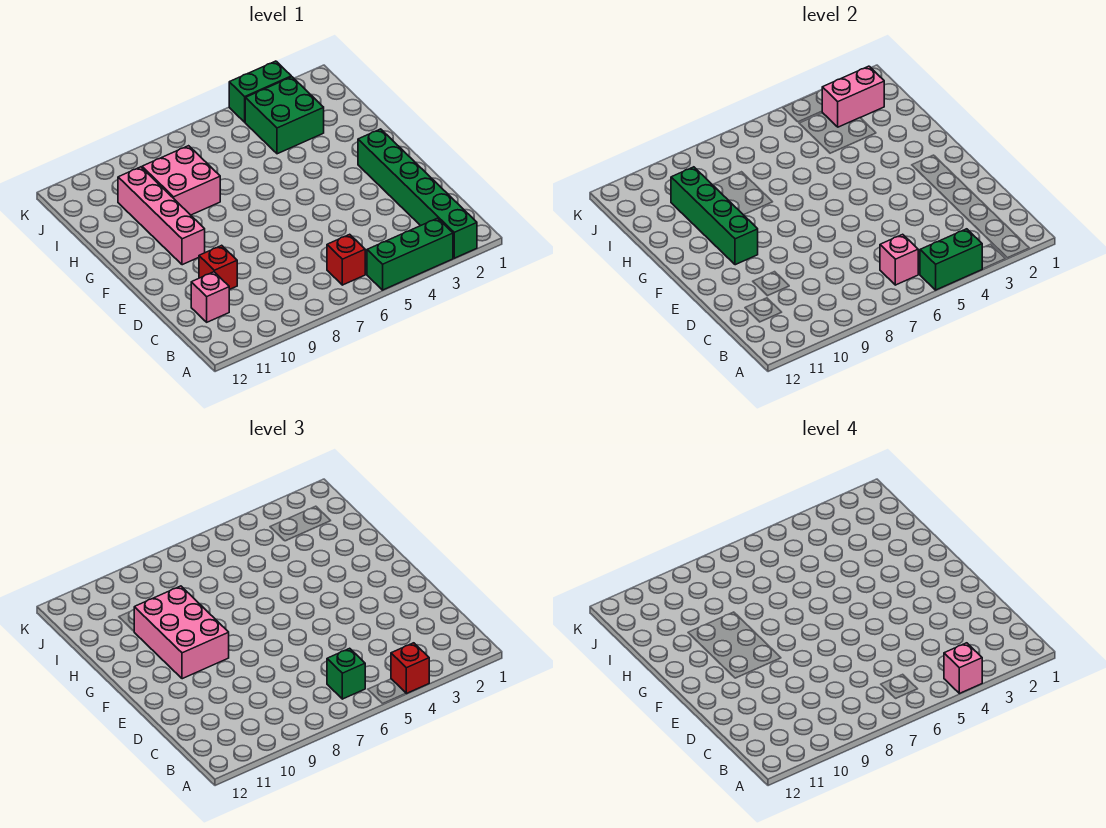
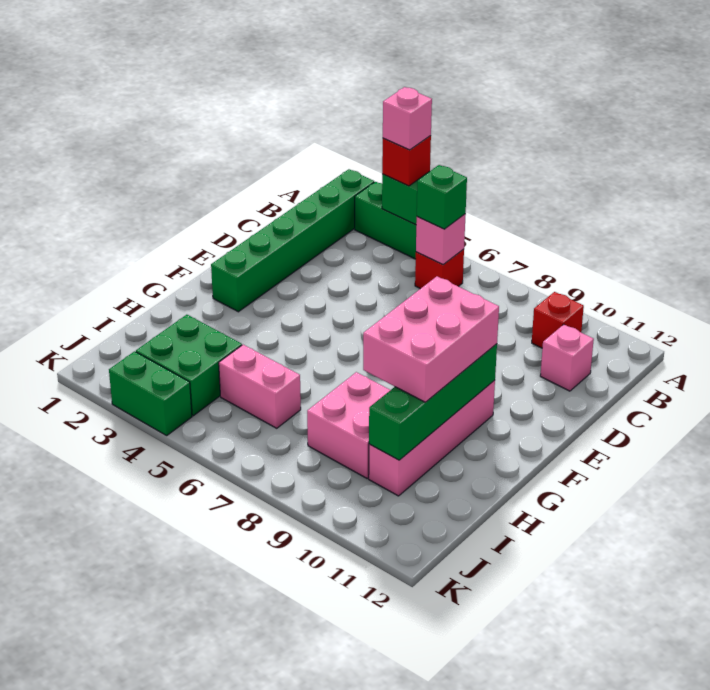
red brick D10 level 1 -> red brick B10 level 1
pink brick J2:J3 level 2 -> pink brick I5:I6 level 1

